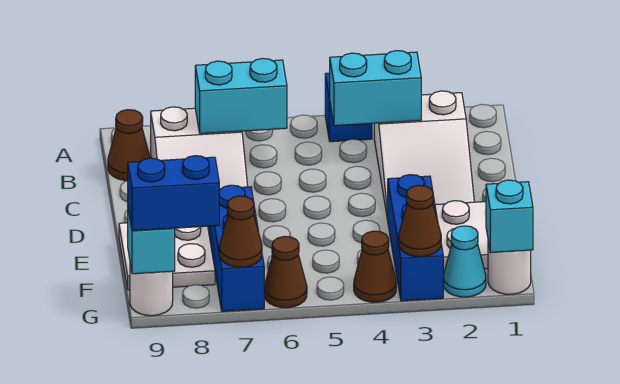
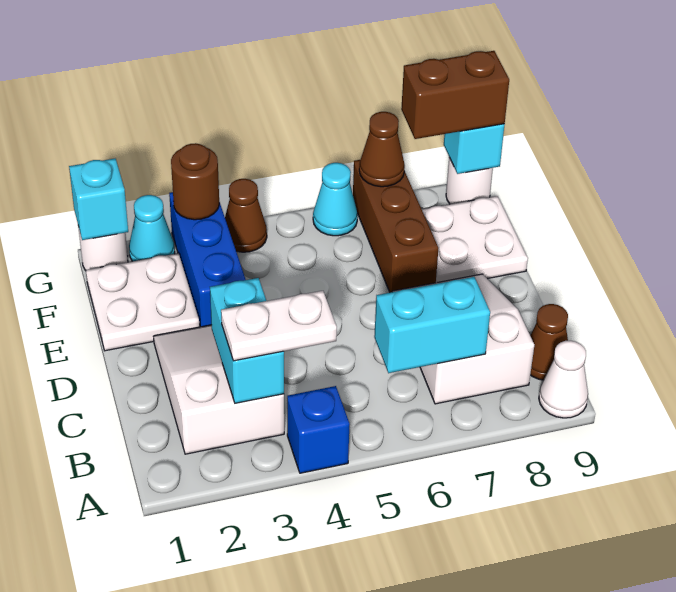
none -> white cone A9 level 1
cyan brick B3:B4 level 2 -> cyan brick B3:C3 level 2
none -> white plate B3:B4 level 3
blue brick E7:G7 level 1 -> brown brick E7:G7 level 1
brown cone G3 level 2 -> brown round brick G3 level 2
brown cone G6 level 1 -> cyan cone G6 level 1
blue brick G8:G9 level 3 -> brown brick G8:G9 level 3

